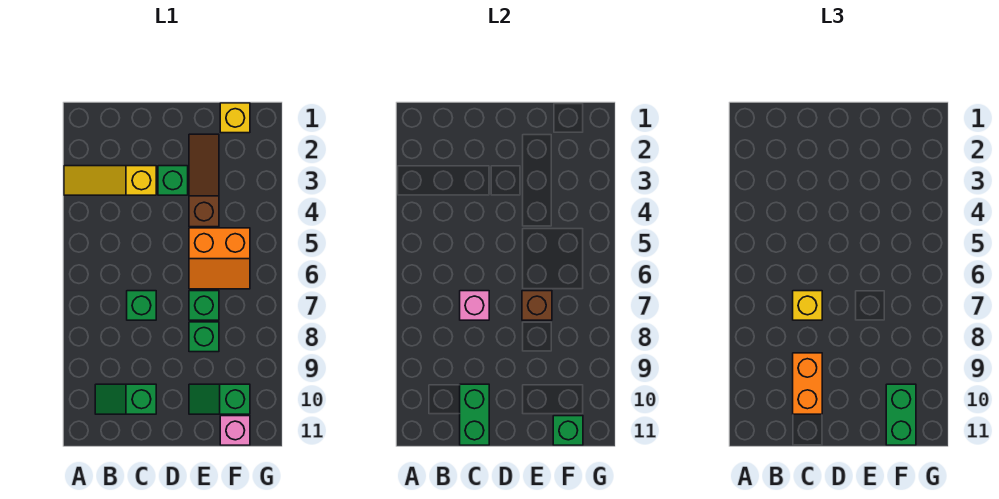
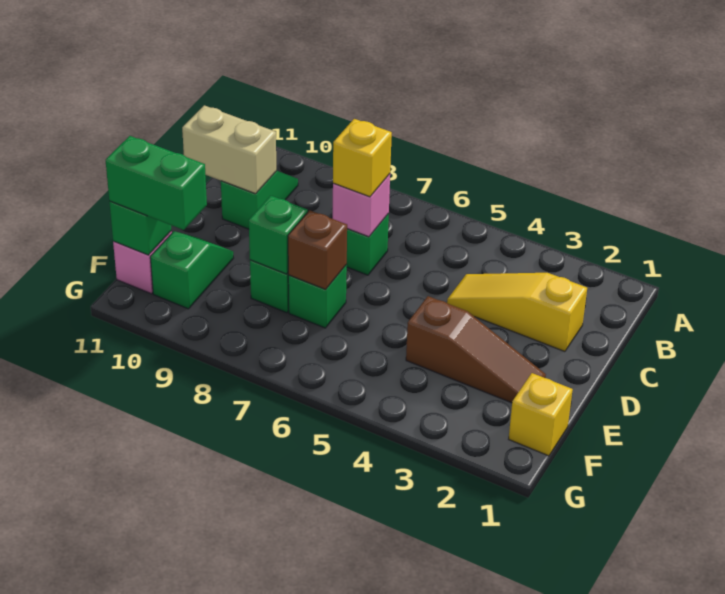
yellow slope A3:C3 level 1 top C -> yellow slope C2:C4 level 1 top 2
orange brick C9:C10 level 3 -> none
green brick C10:C11 level 2 -> tan brick C10:C11 level 2
green brick D3 level 1 -> green brick E8 level 2
orange slope E5:F6 level 1 top 5 -> none

